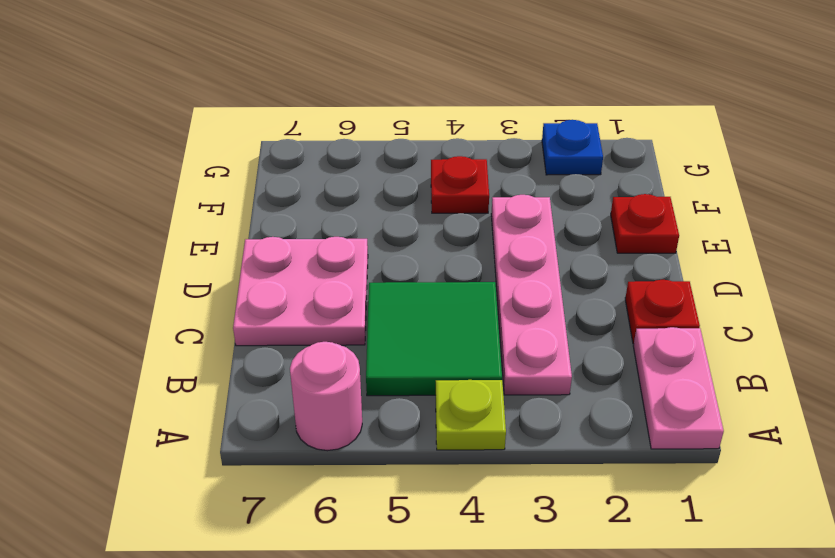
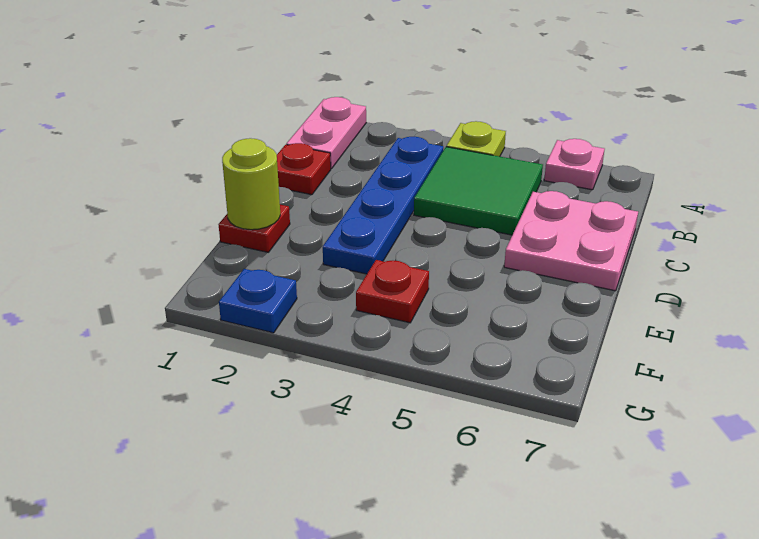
pink round brick A6 level 1 -> pink plate A6 level 1
pink plate B3:E3 level 1 -> blue plate B3:E3 level 1
none -> lime round brick E1 level 2

